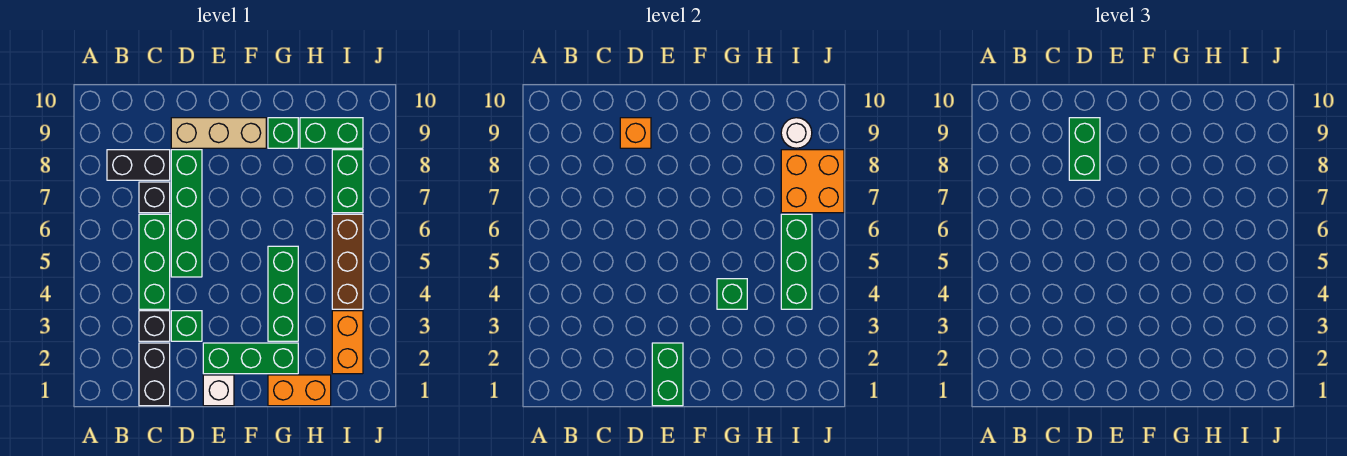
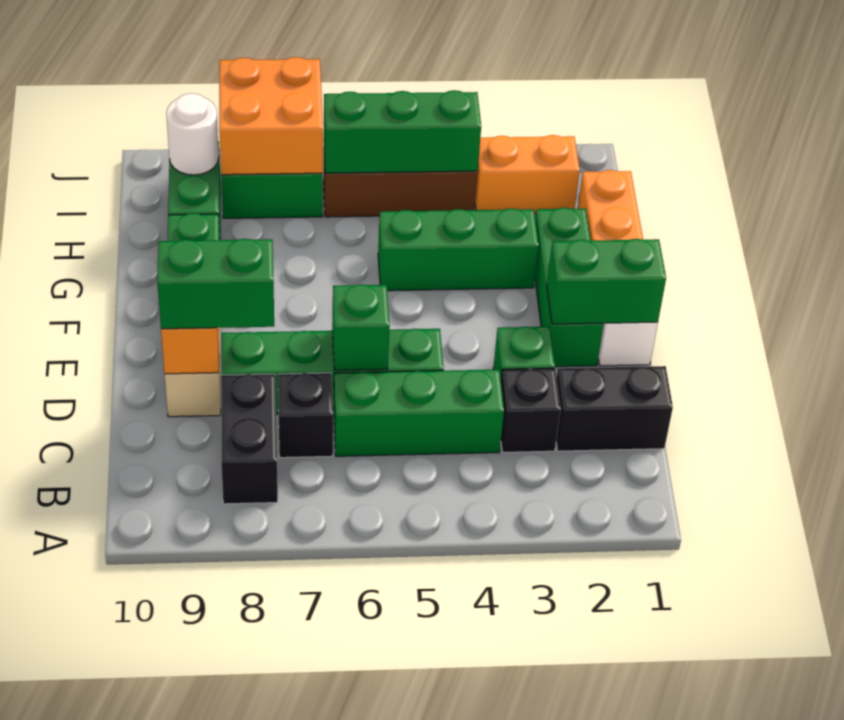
green brick G4 level 2 -> green brick D6 level 2

